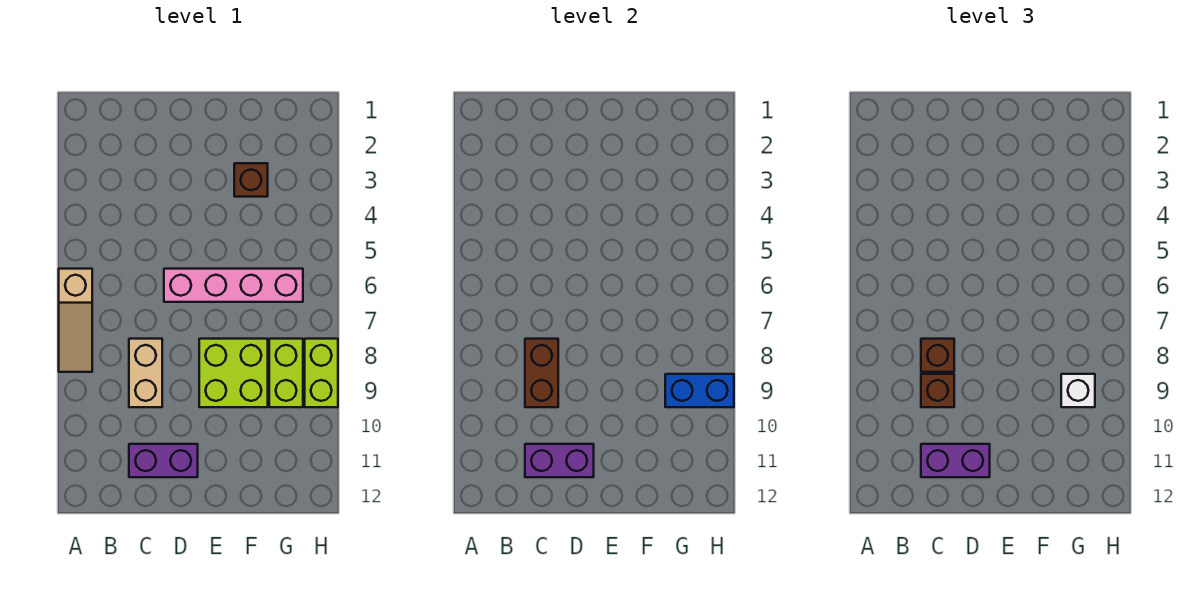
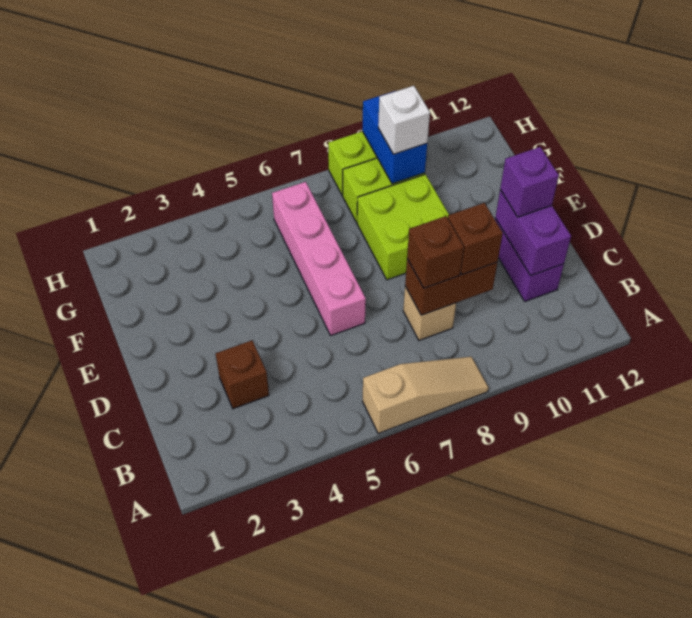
tan brick C8:C9 level 1 -> tan brick C8 level 1
purple brick C11:D11 level 3 -> purple brick D11 level 3
brown brick F3 level 1 -> brown brick C3 level 1

